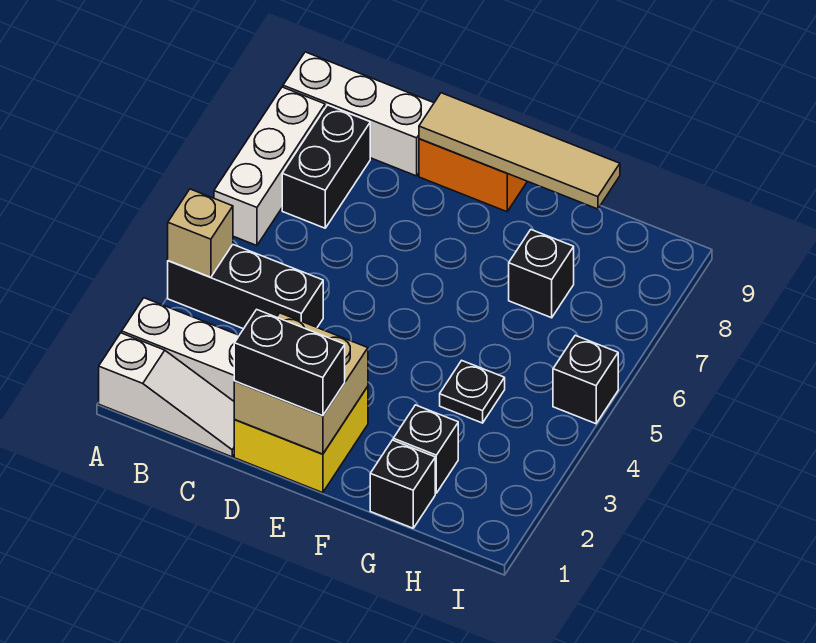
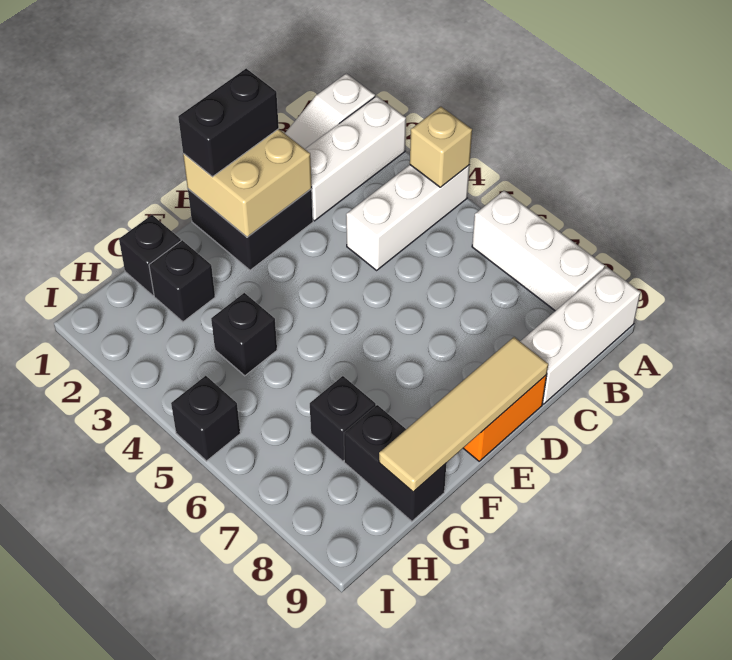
black brick A4:C4 level 1 -> white brick A4:C4 level 1
black brick B7:B8 level 1 -> black brick G8:G9 level 1
yellow brick D1:E2 level 1 -> black brick D1:E2 level 1
black plate G4 level 1 -> black brick G4 level 1

